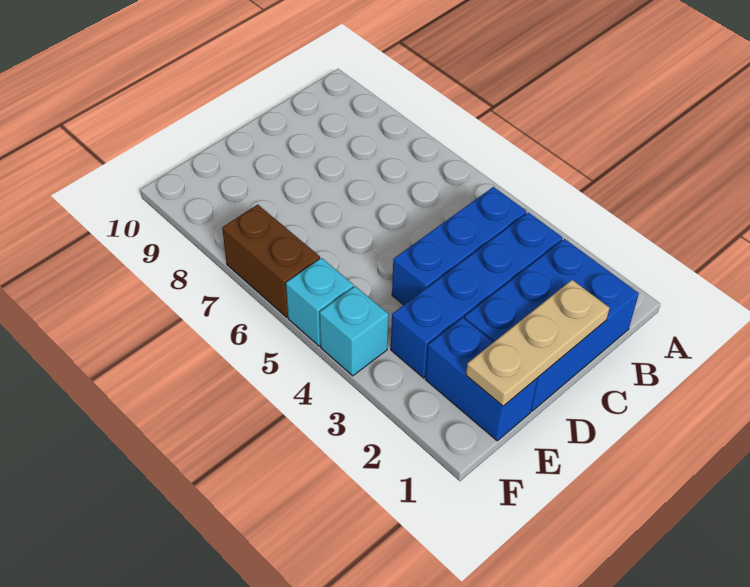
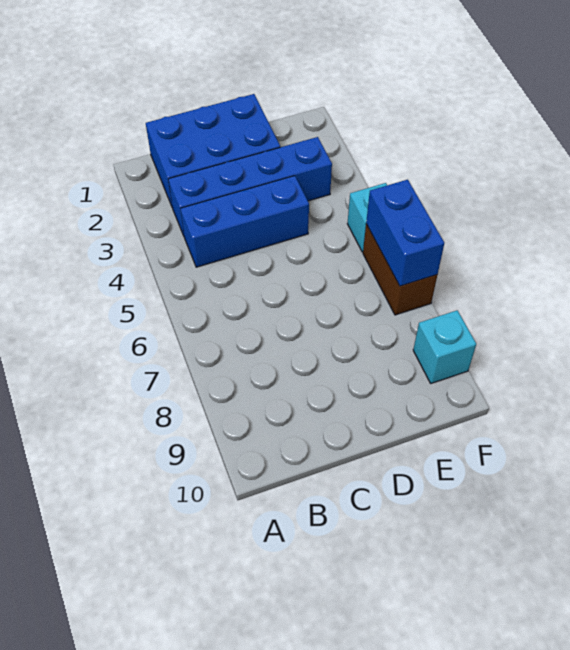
tan plate C1:E1 level 2 -> none
blue brick E1:E2 level 1 -> blue brick F6:F7 level 2
cyan brick F4 level 1 -> cyan brick F9 level 1

